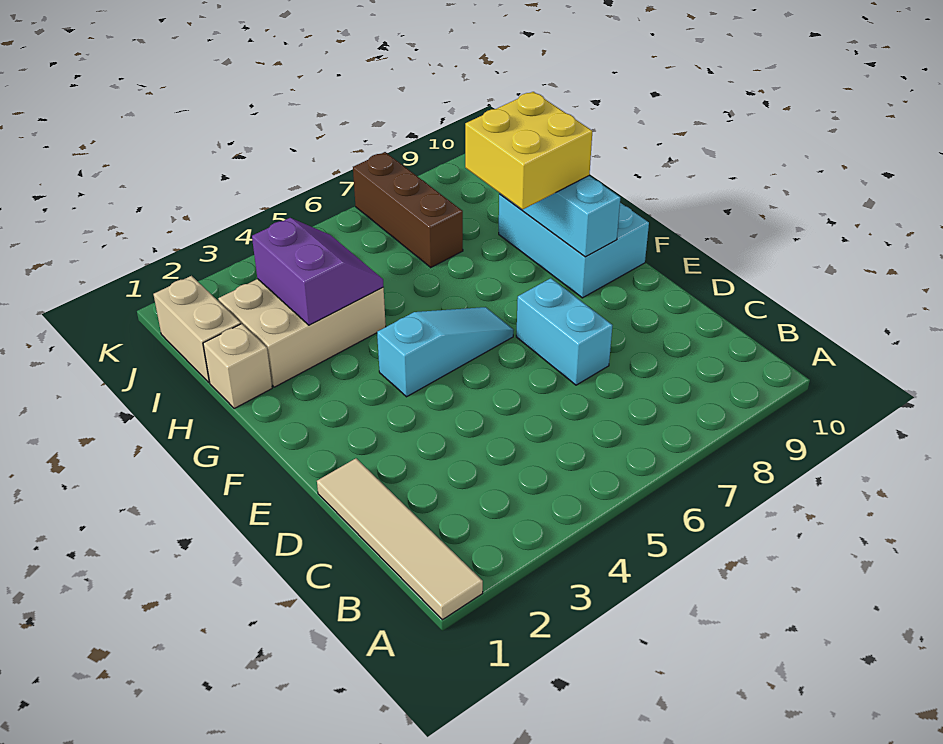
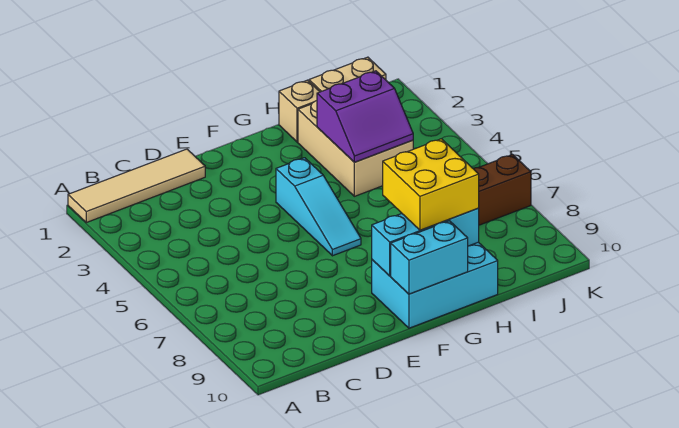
cyan brick D7:E7 level 1 -> cyan brick F10:G10 level 2

